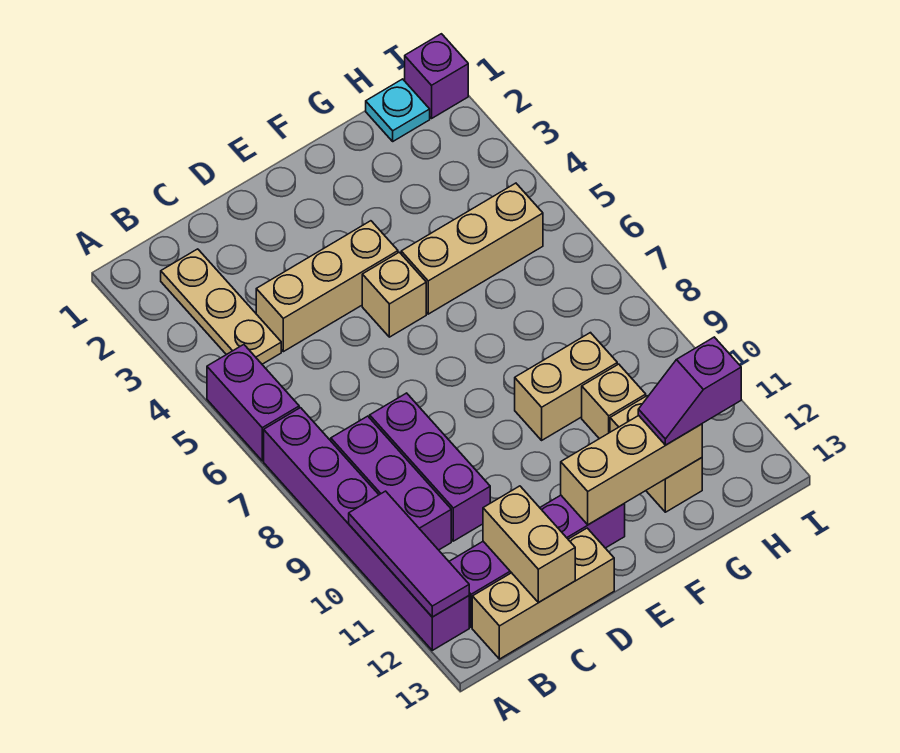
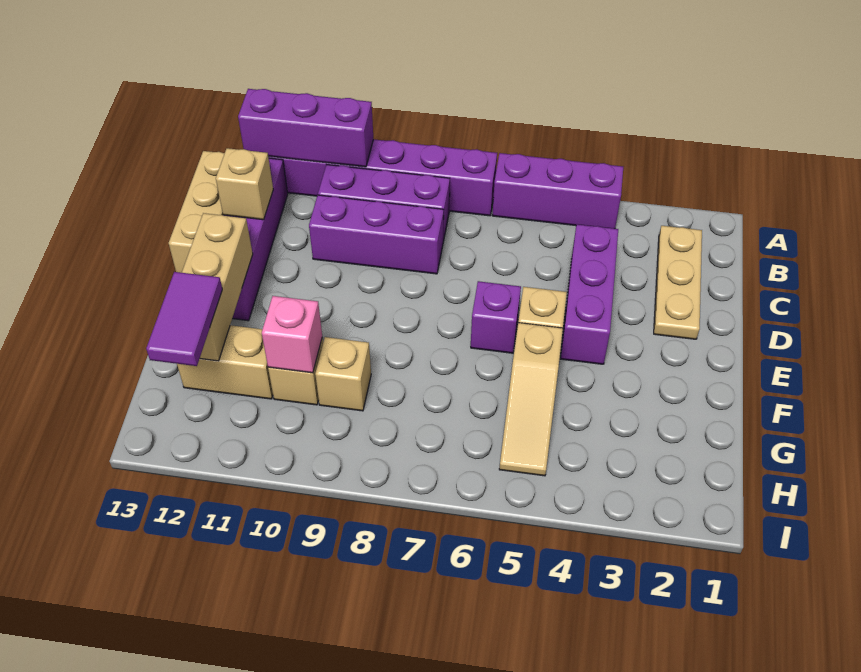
purple brick A5:A6 level 1 -> purple brick A4:A6 level 1
purple tile A10:A12 level 2 -> purple brick A10:A12 level 2
tan plate B2:B4 level 1 -> tan plate B2:D2 level 1
tan brick C4:E4 level 1 -> purple brick C4:E4 level 1
tan brick C12:C13 level 2 -> tan brick C12 level 2
tan brick F5:H5 level 1 -> tan slope F5:H5 level 1 top F
tan brick F9:G9 level 1 -> tan brick G9 level 1
none -> pink brick G10 level 2
purple slope G12:H12 level 3 top H -> purple tile G12:H12 level 3
cyan plate H1 level 1 -> none
purple brick I1 level 1 -> purple brick E6 level 1

